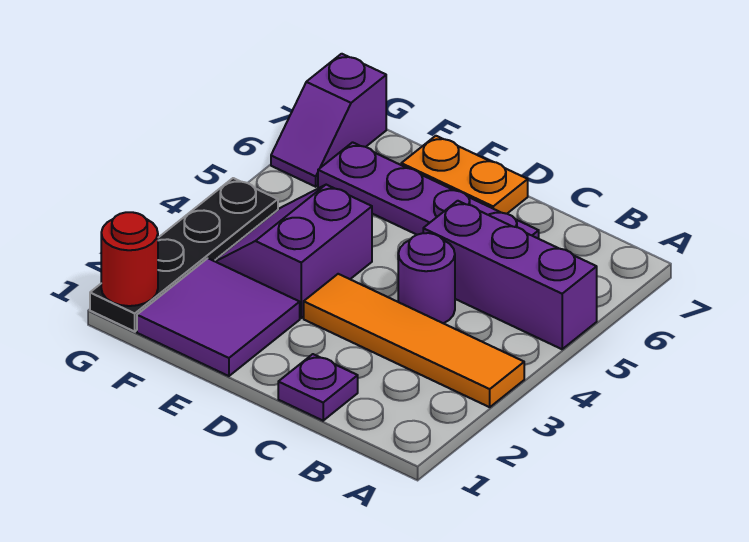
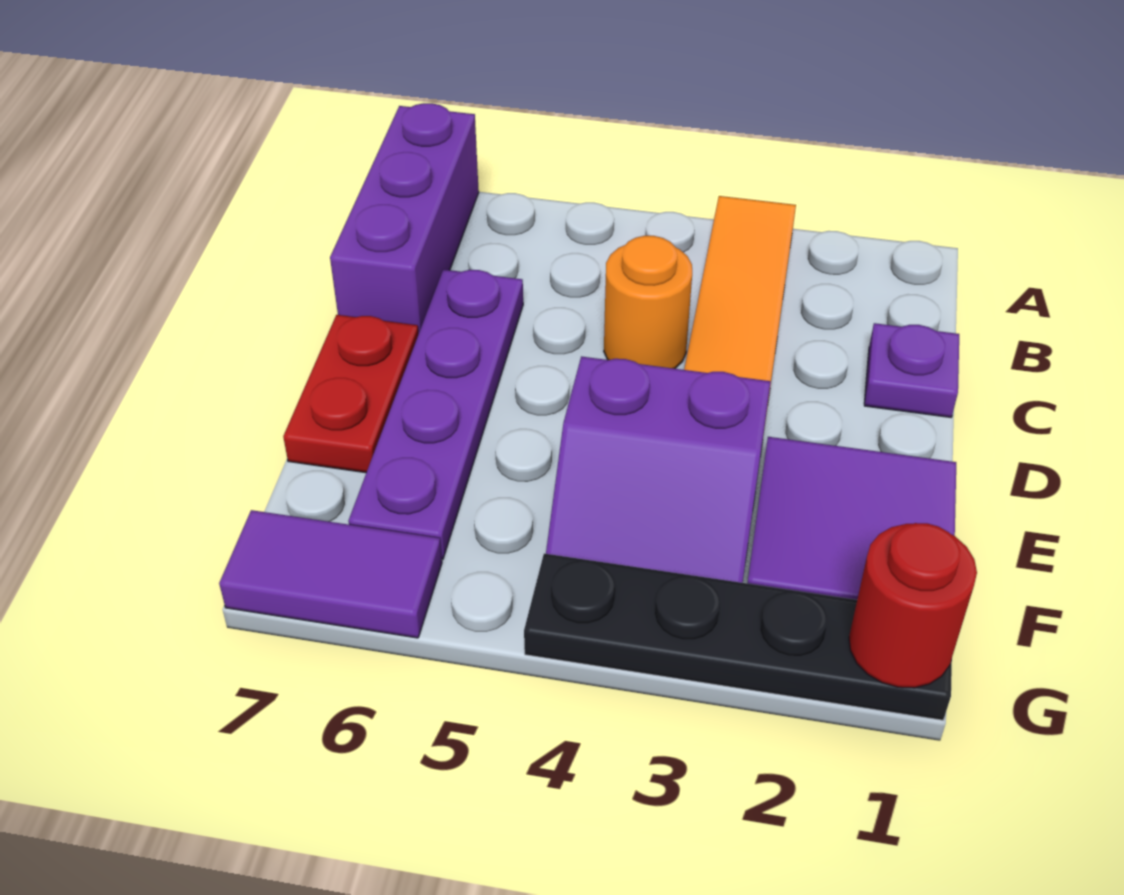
purple brick A5:C5 level 1 -> purple brick A7:C7 level 1
purple round brick C4 level 1 -> orange round brick C4 level 1
orange plate D7:E7 level 1 -> red plate D7:E7 level 1
purple slope G6:G7 level 1 top 7 -> purple tile G6:G7 level 1

